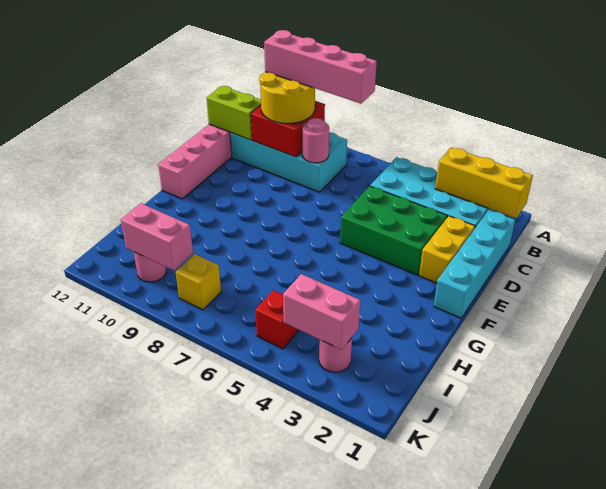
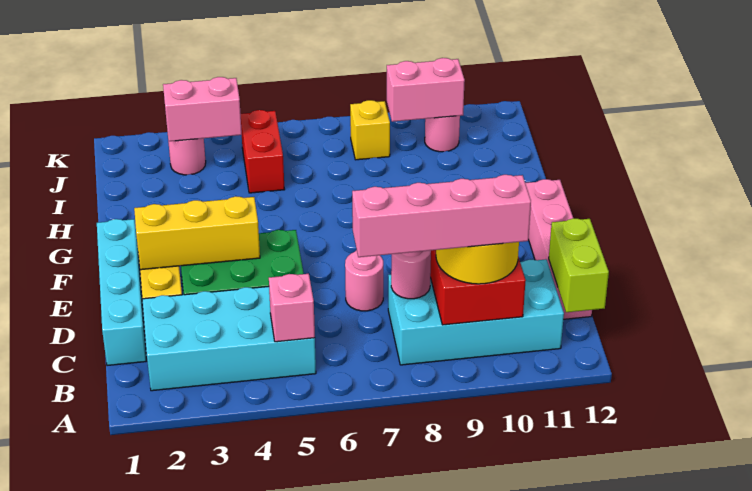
yellow brick B1:B3 level 2 -> yellow brick E2:E4 level 2
none -> pink brick B5 level 2
lime brick C11:C12 level 2 -> lime brick B12:C12 level 2
none -> pink round brick D7 level 1
red brick J5 level 1 -> red brick I5:J5 level 1

